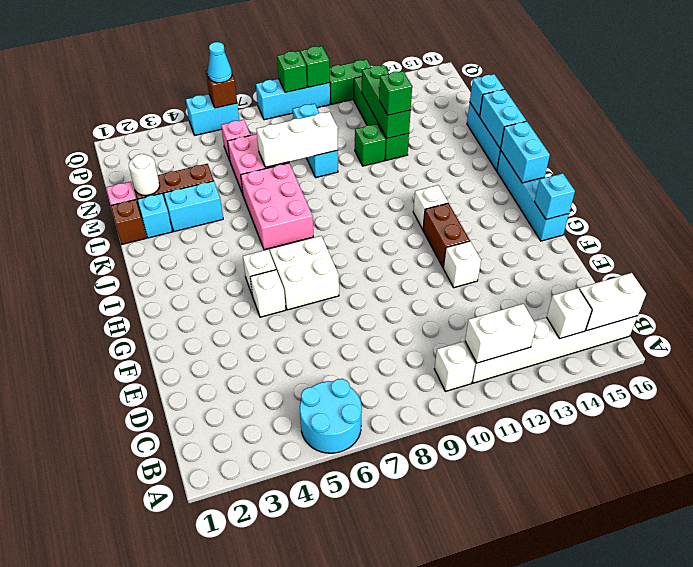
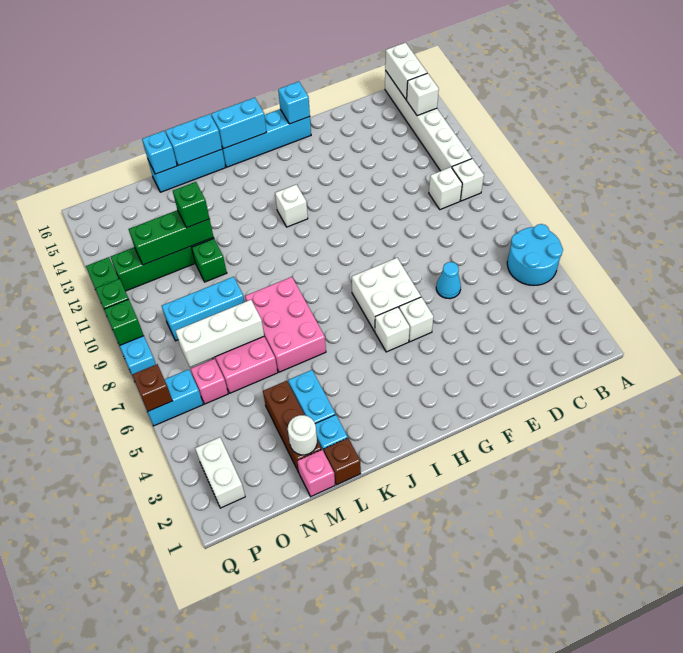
white brick B11:B12 level 2 -> white brick P2:P3 level 1
white brick F12 level 1 -> white brick C10 level 1
brown brick G12:H12 level 1 -> none
pink brick J6:L7 level 1 -> pink brick K6:L8 level 1
white brick M7:M9 level 2 -> white brick M7:O7 level 2
cyan brick Q5:Q6 level 1 -> cyan brick P6:Q6 level 1
cyan cone Q6 level 3 -> cyan cone E6 level 1

